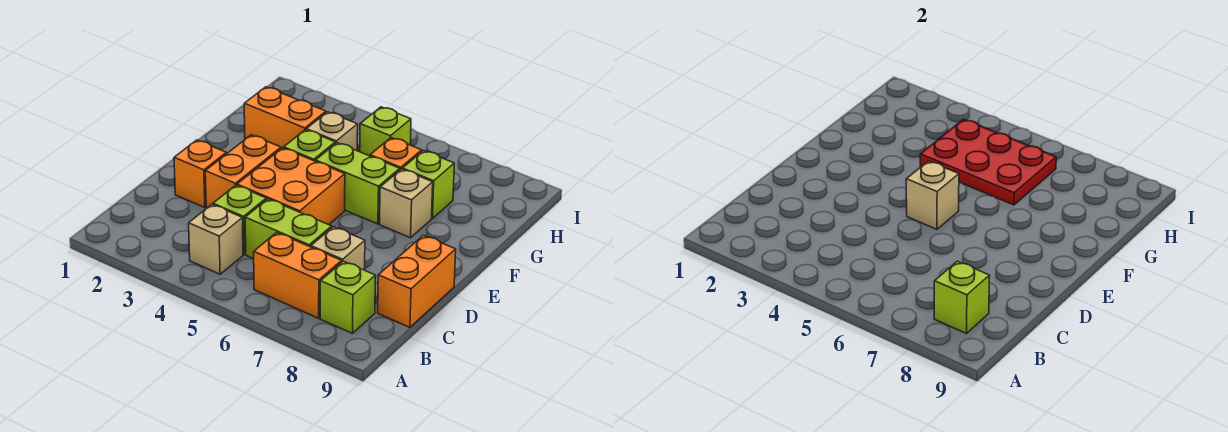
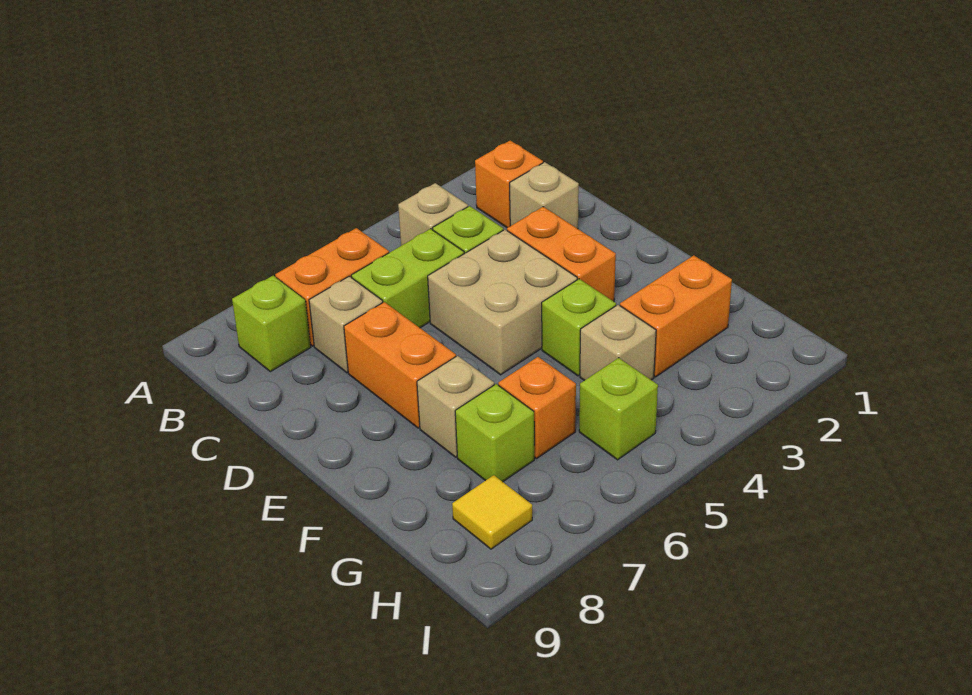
lime brick B8 level 2 -> none
orange brick C9:D9 level 1 -> orange brick D7:E7 level 1
orange brick D2 level 1 -> orange brick B2 level 1
orange brick D4:E5 level 1 -> tan brick D4:E5 level 1
tan brick E5 level 2 -> tan brick C2 level 1
lime brick F5:F6 level 1 -> none
red plate G4:H6 level 2 -> none
none -> yellow tile H8 level 1

